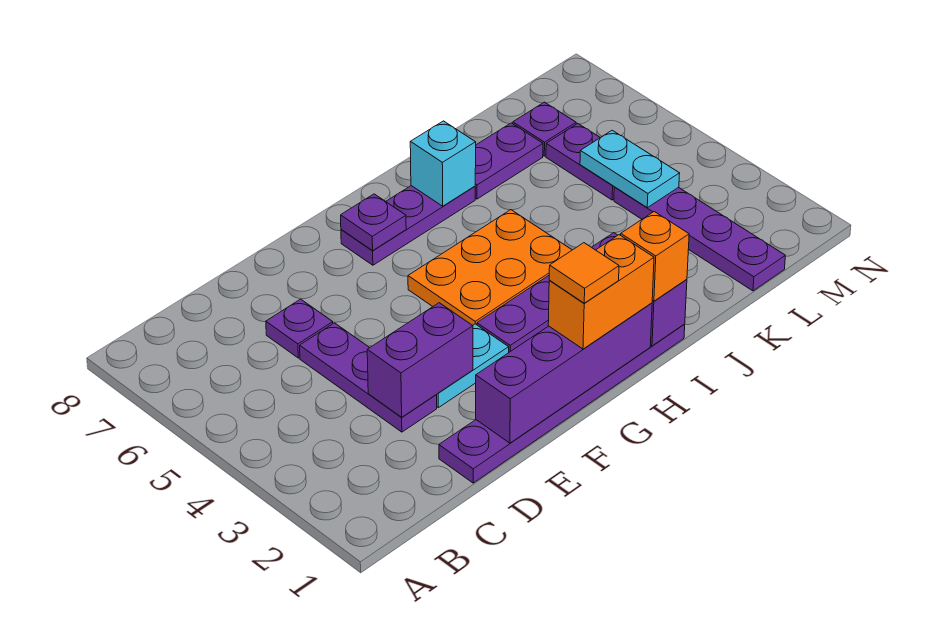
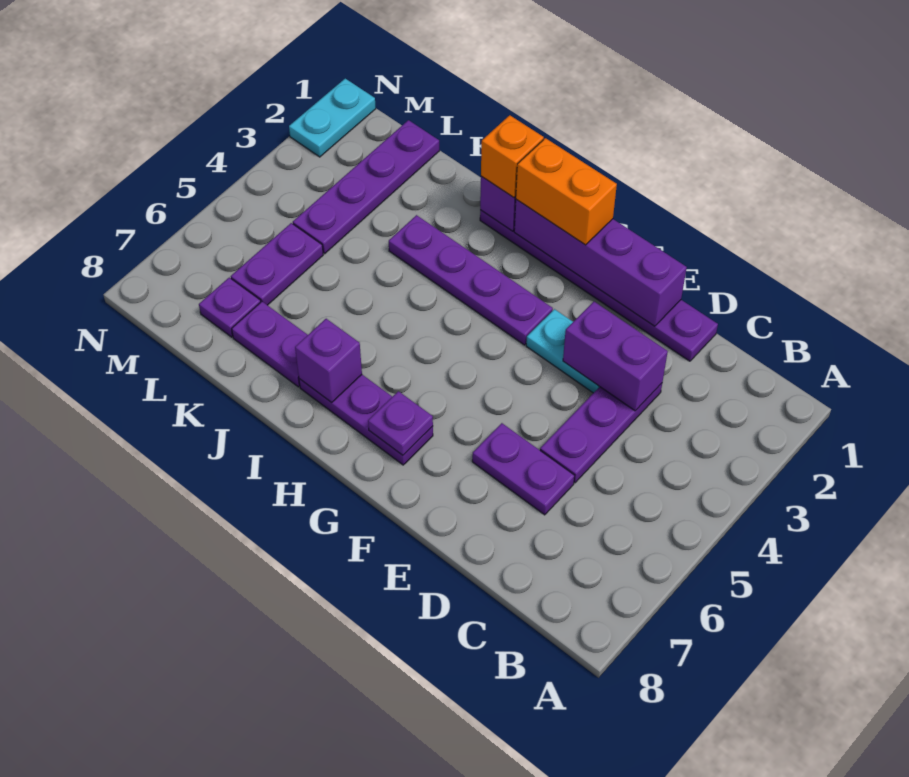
purple plate D6 level 1 -> purple plate D6:E6 level 1
orange tile G1 level 4 -> none
orange plate G4:I5 level 1 -> none
cyan brick I7 level 2 -> purple brick I7 level 2
cyan plate L4:L5 level 2 -> cyan plate N1:N2 level 1

